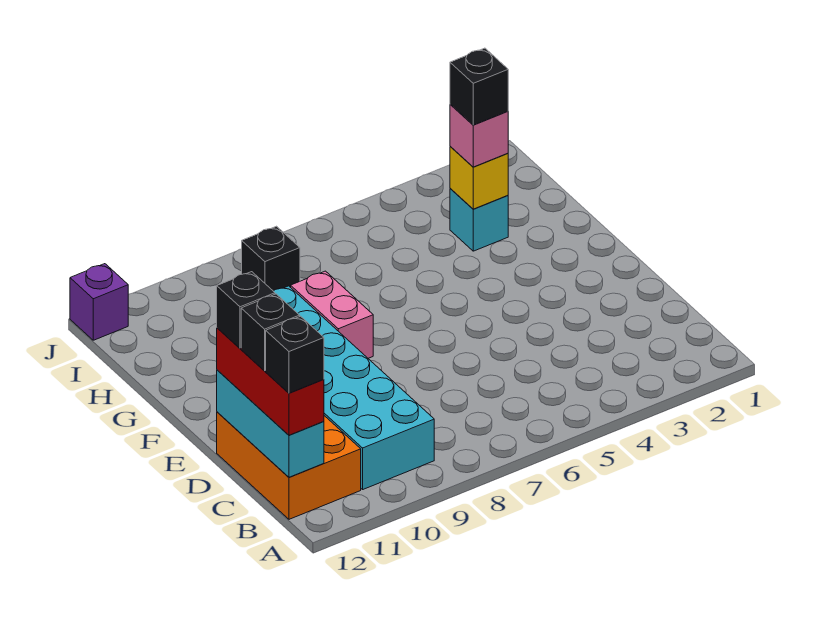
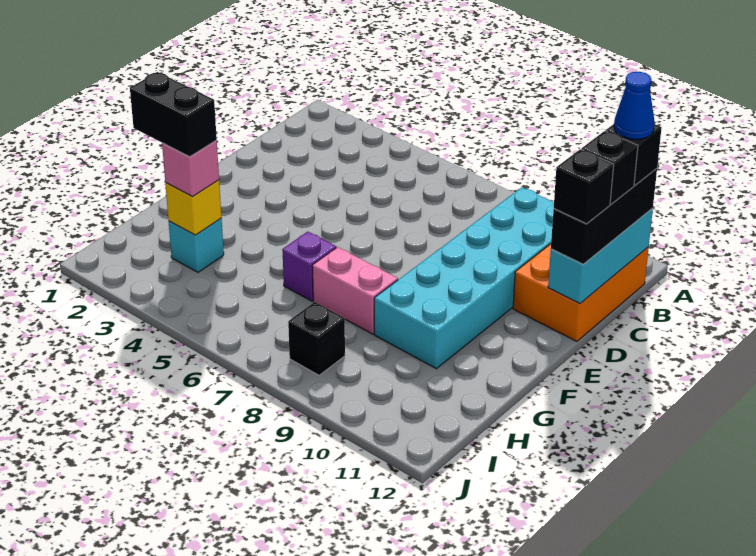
red brick B12:D12 level 3 -> black brick B12:D12 level 3
none -> blue cone B12 level 5
pink brick F8:G8 level 1 -> pink brick G7:G8 level 1
black brick H3 level 4 -> black brick H2:H3 level 4
purple brick J12 level 1 -> purple brick G6 level 1

